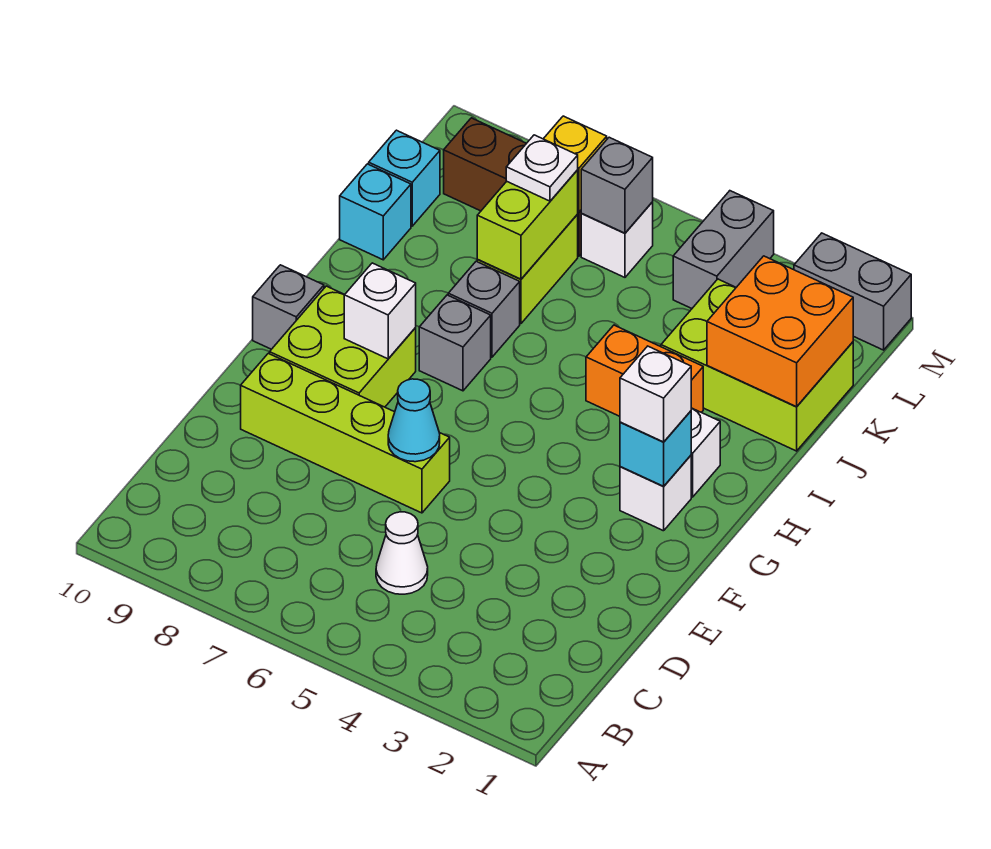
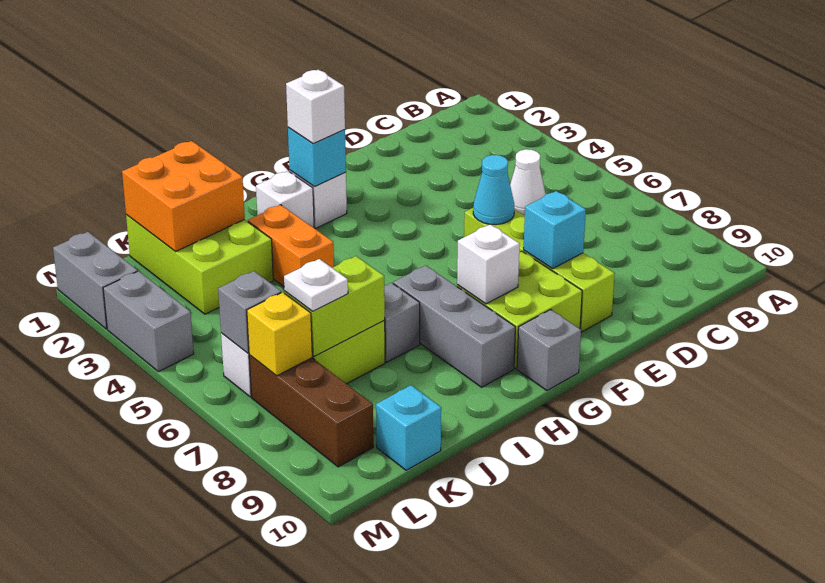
grey brick H7 level 1 -> grey brick H7:H9 level 1
cyan brick J10 level 1 -> cyan brick E8 level 2
grey brick L4:M4 level 1 -> grey brick M3:M4 level 1

